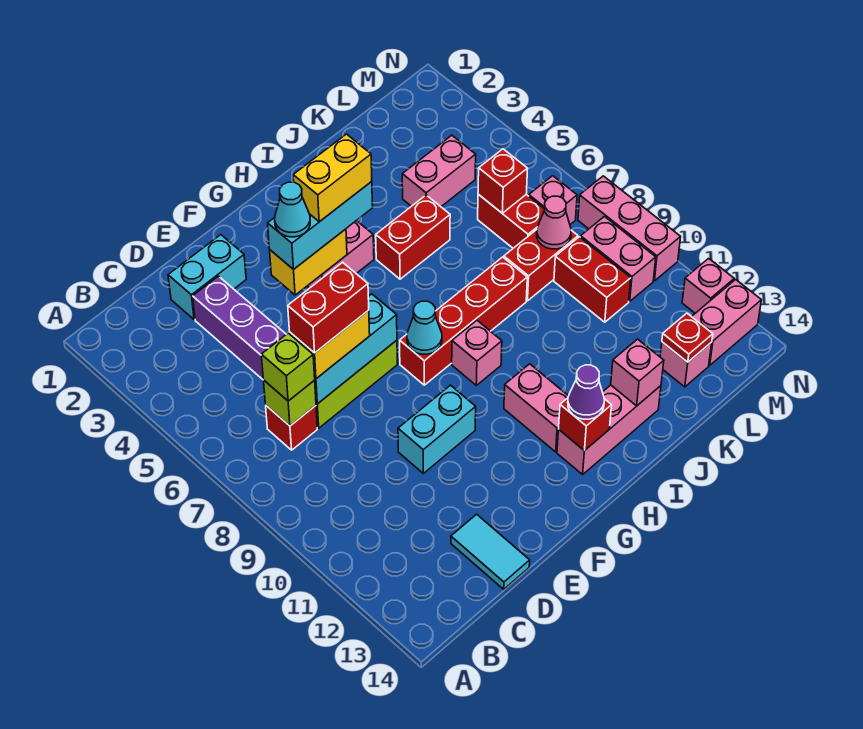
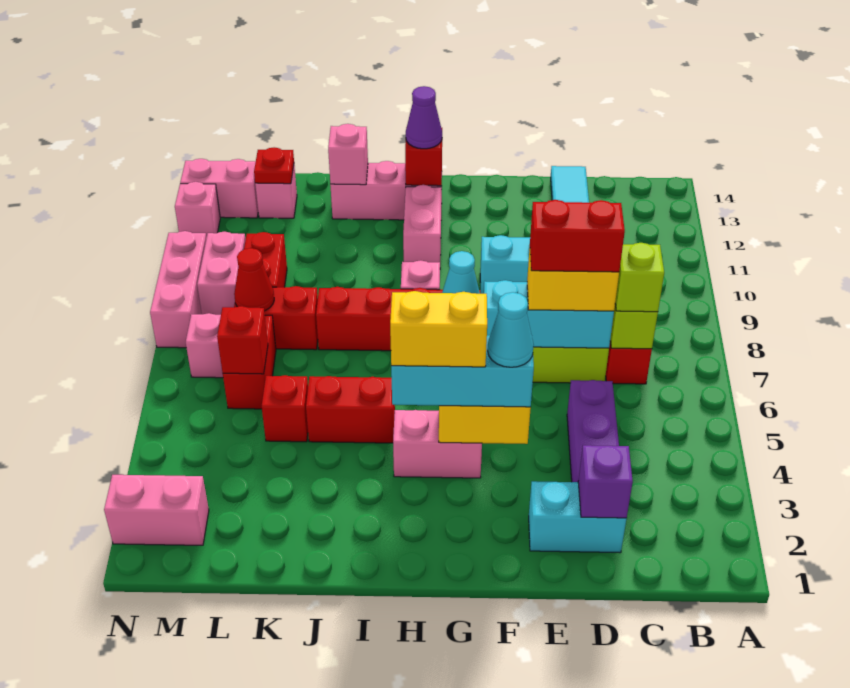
none -> purple brick D2 level 2
pink brick K4:L4 level 1 -> pink brick M2:N2 level 1
none -> red brick K5 level 1
pink cone L8 level 2 -> red cone L8 level 2

